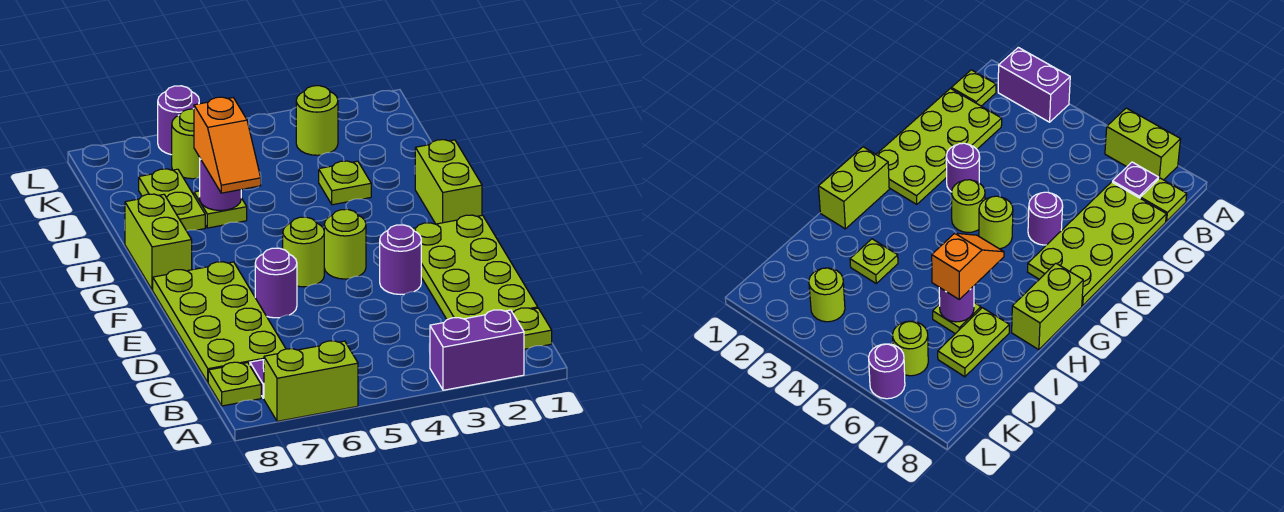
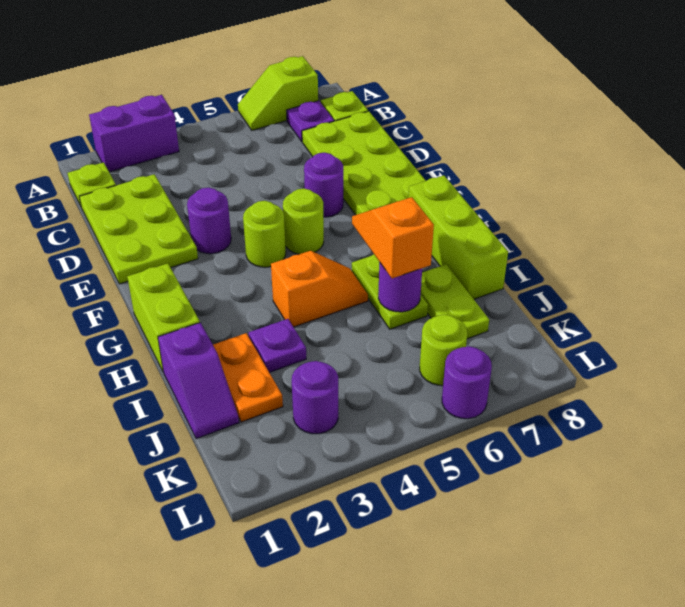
lime brick A6:A7 level 1 -> lime slope A6:A7 level 1 top 7
lime plate C1:F2 level 1 -> lime plate C1:E2 level 1
lime brick G8:H8 level 1 -> lime brick G8:I8 level 1
none -> orange slope H4:H5 level 1 top 4
none -> purple slope I1:J1 level 1 top I
none -> orange plate I2:J2 level 1
lime plate I3 level 1 -> purple plate I3 level 1
lime plate I6 level 1 -> lime plate H6:I6 level 1
lime round brick K3 level 1 -> purple round brick K3 level 1

